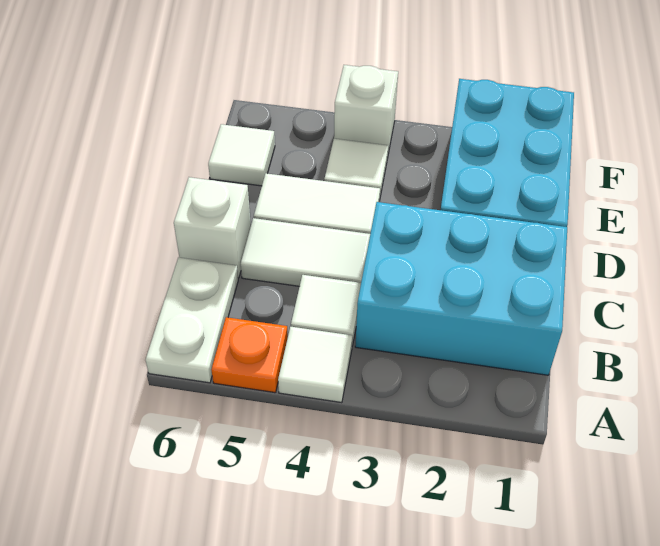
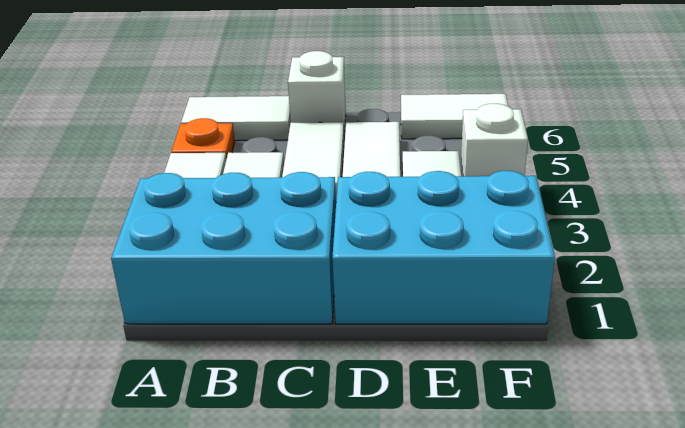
white plate A6:B6 level 1 -> white tile A6:B6 level 1
cyan brick B1:C3 level 1 -> cyan brick A1:C2 level 1
white tile E6 level 1 -> white tile E6:F6 level 1

